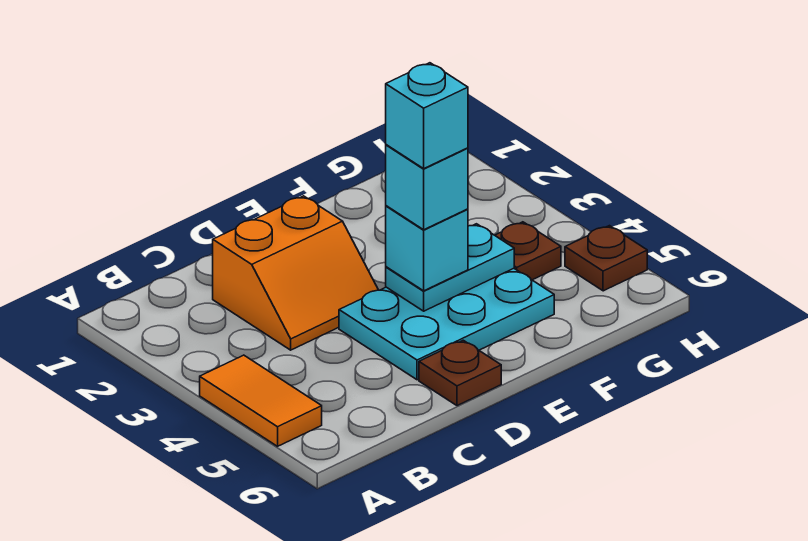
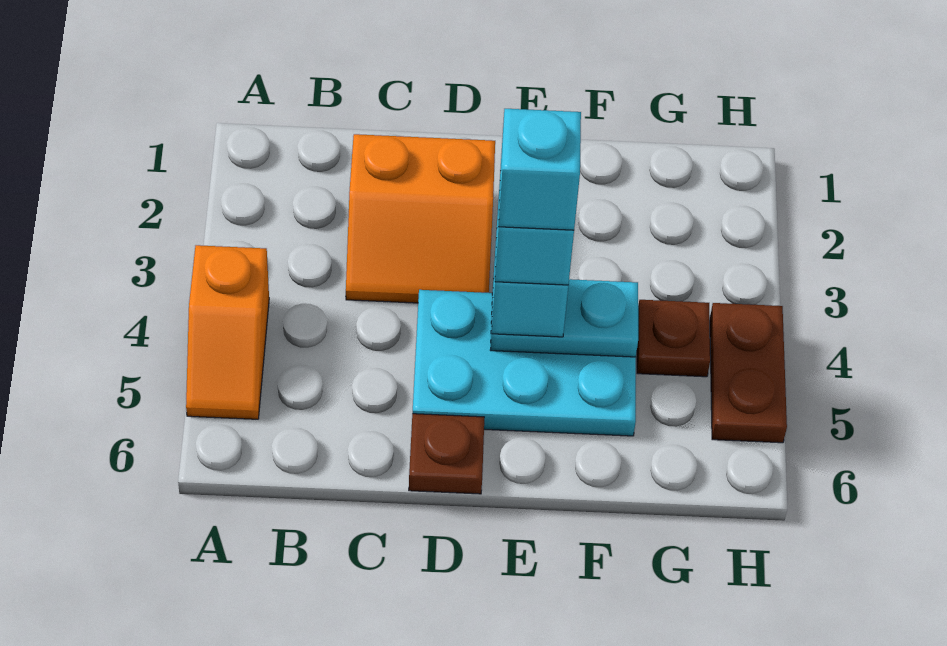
orange tile A4:A5 level 1 -> orange slope A4:A5 level 1 top 4
brown plate H5 level 1 -> brown plate H4:H5 level 1

